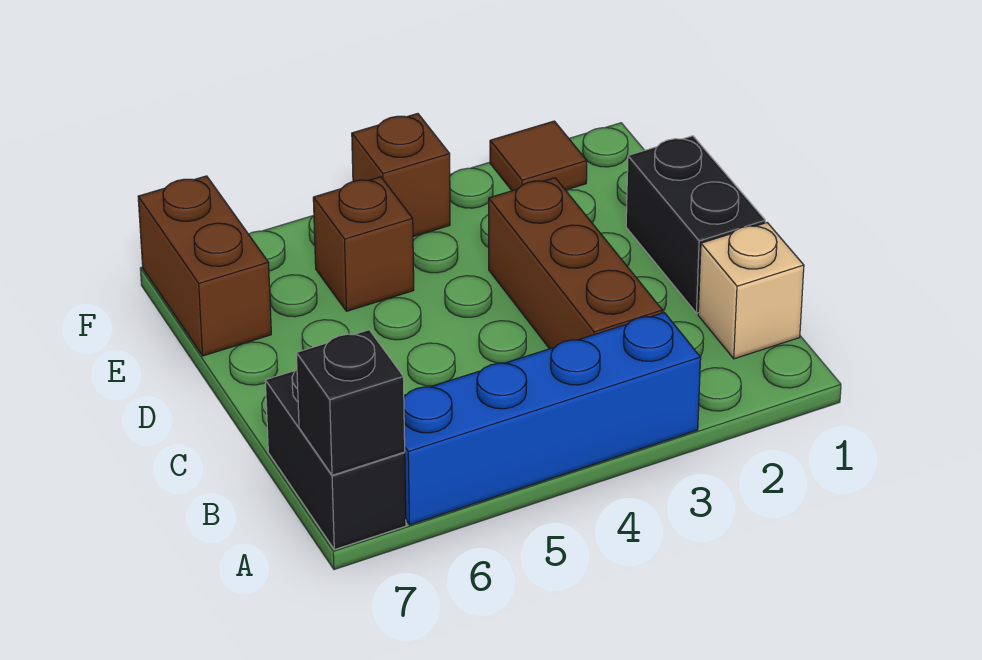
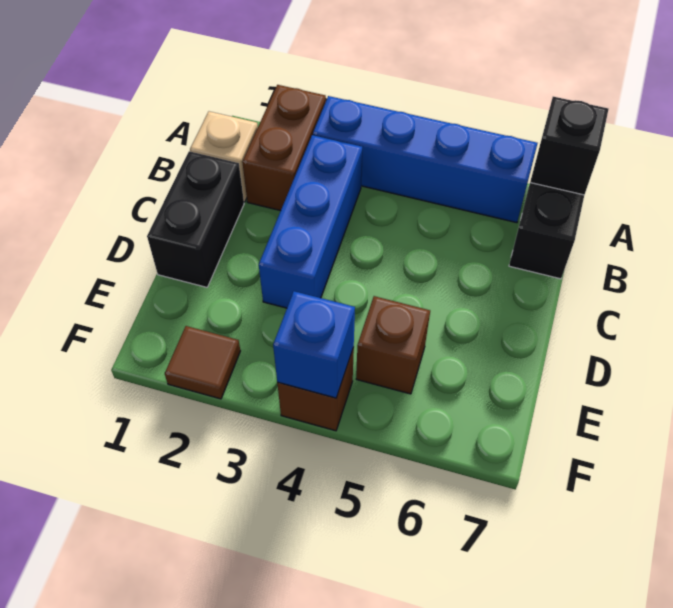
brown brick B3:D3 level 1 -> blue brick B3:D3 level 1
brown brick E7:F7 level 1 -> brown brick A2:B2 level 1
none -> blue brick F4 level 2

